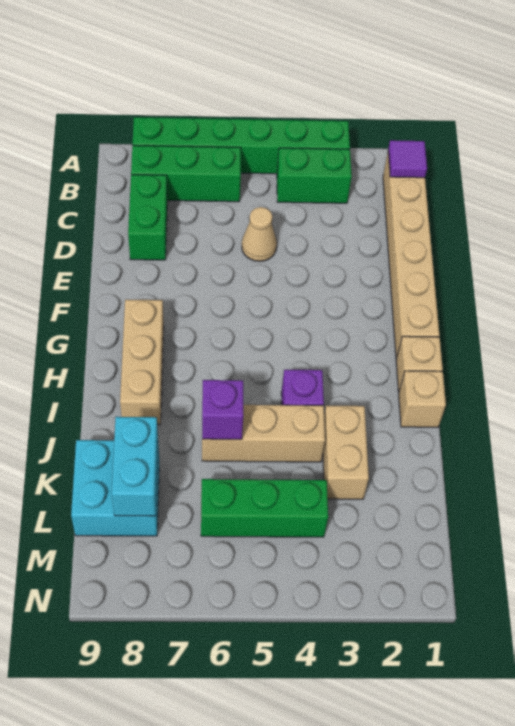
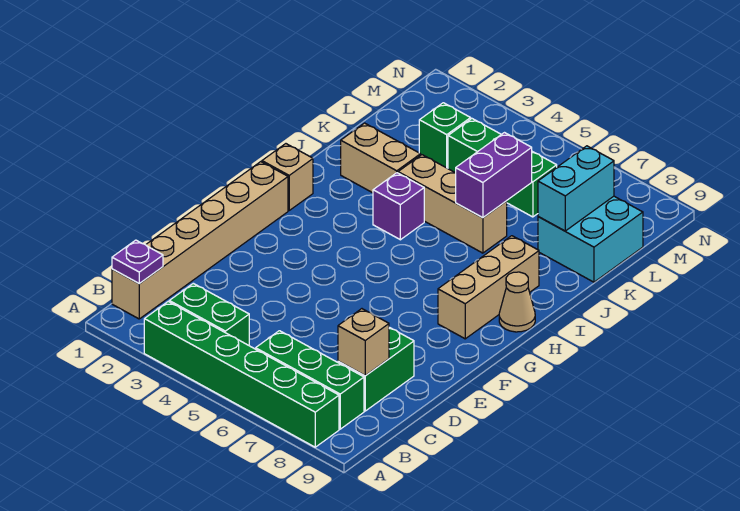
purple tile B1 level 2 -> purple plate B1 level 2
tan cone D5 level 1 -> tan cone H9 level 1
tan brick I1 level 1 -> tan brick C8 level 2
tan brick J3:K3 level 1 -> tan brick J2:J3 level 1
purple brick J6 level 2 -> purple brick J6:K6 level 2
none -> green brick L3 level 1

